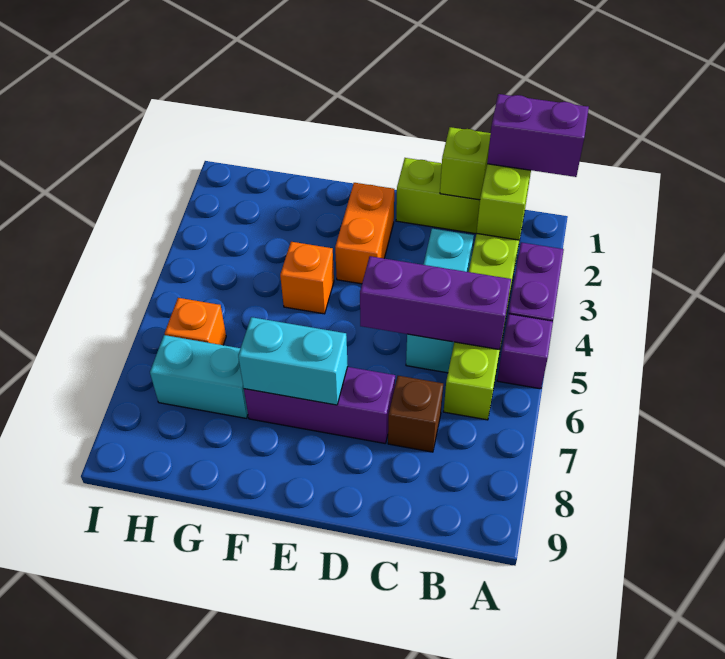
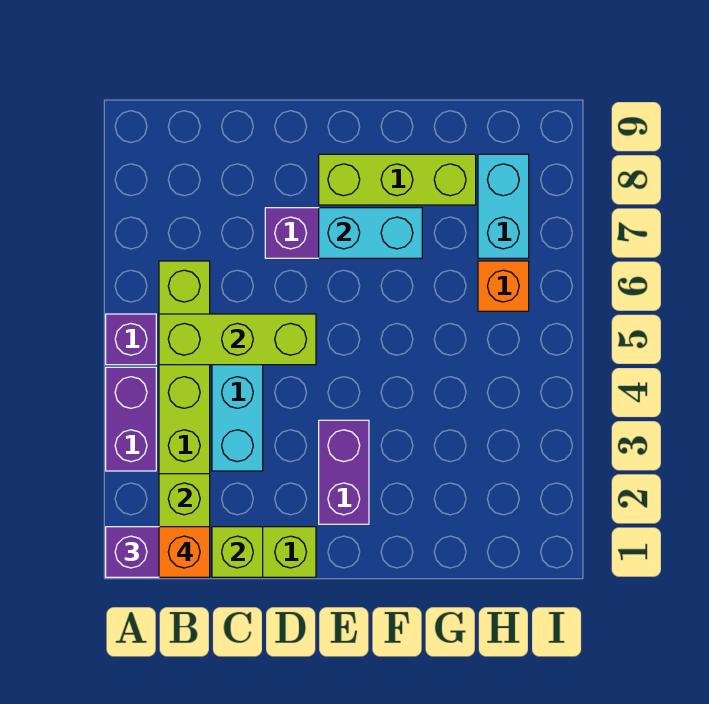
purple brick B5:D5 level 2 -> lime brick B5:D5 level 2
brown brick C7 level 1 -> none
orange brick E2:E3 level 1 -> purple brick E2:E3 level 1
none -> lime brick E8:G8 level 1
orange brick F4 level 1 -> orange brick B1 level 4
cyan brick G7:H7 level 1 -> cyan brick H7:H8 level 1

